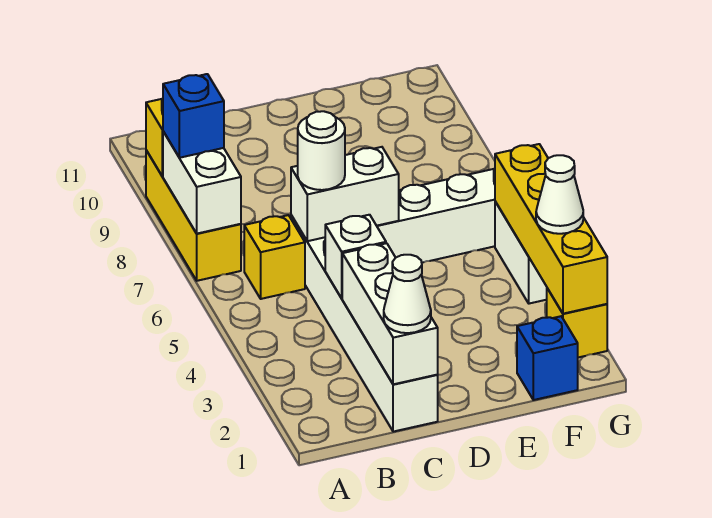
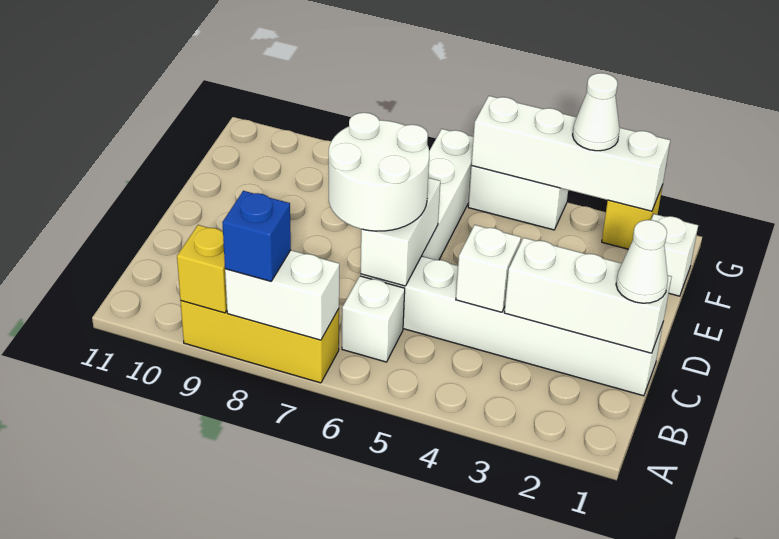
yellow brick B6 level 1 -> white brick B6 level 1
white round brick C6 level 3 -> white round brick C6:D7 level 3
blue brick F1 level 1 -> white brick F1 level 1
yellow brick G2:G5 level 2 -> white brick G2:G5 level 2

